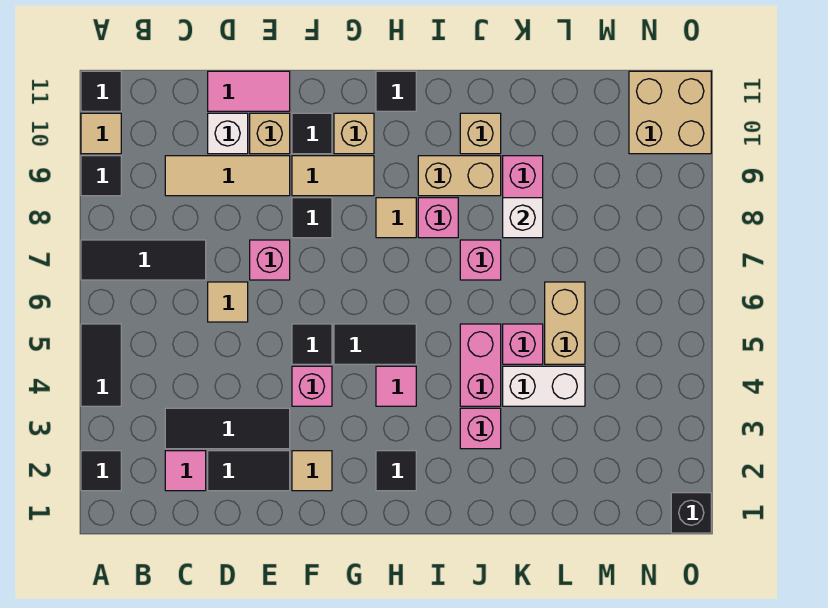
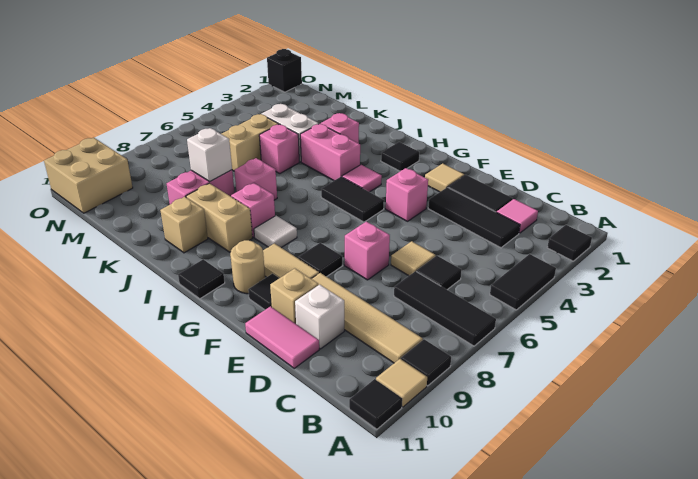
tan tile C9:E9 level 1 -> tan tile B9:E9 level 1
black tile F5 level 1 -> black tile C6 level 1
tan brick G10 level 1 -> tan round brick G10 level 1
tan tile H8 level 1 -> white tile H8 level 1
pink brick J4:J5 level 1 -> pink brick I4:J4 level 1

